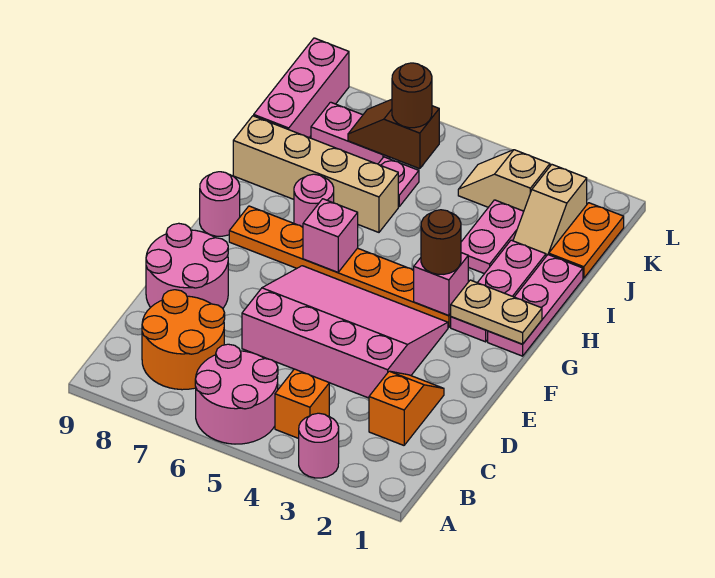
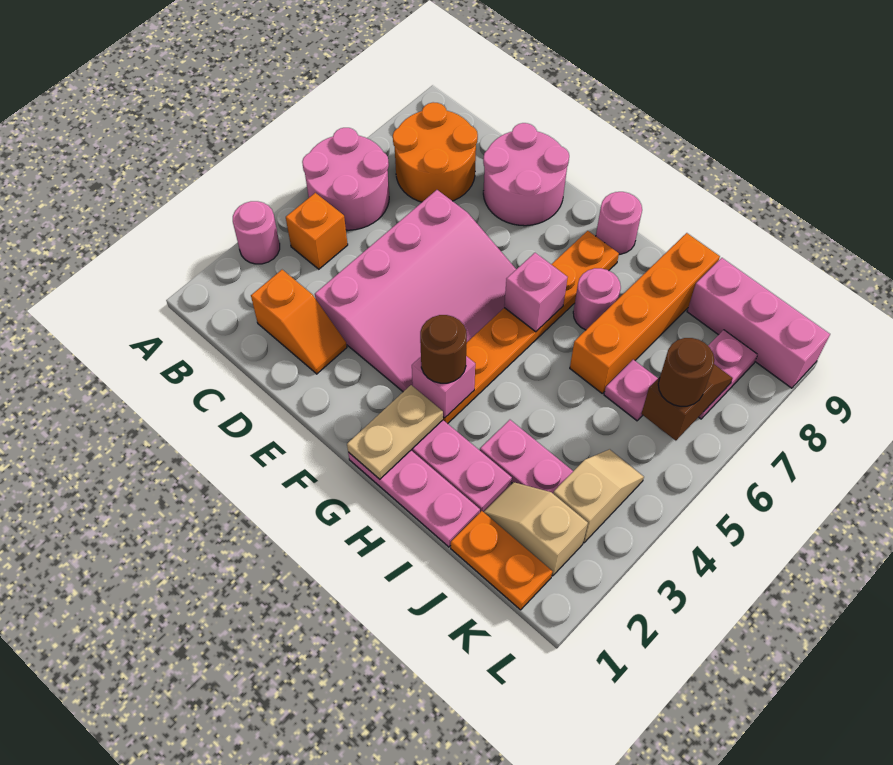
tan brick I6:I9 level 1 -> orange brick I6:I9 level 1

